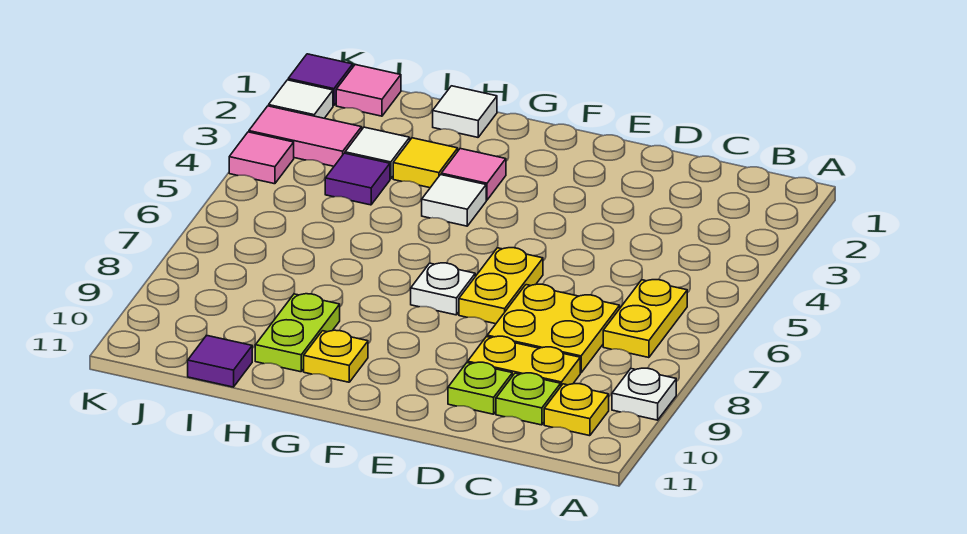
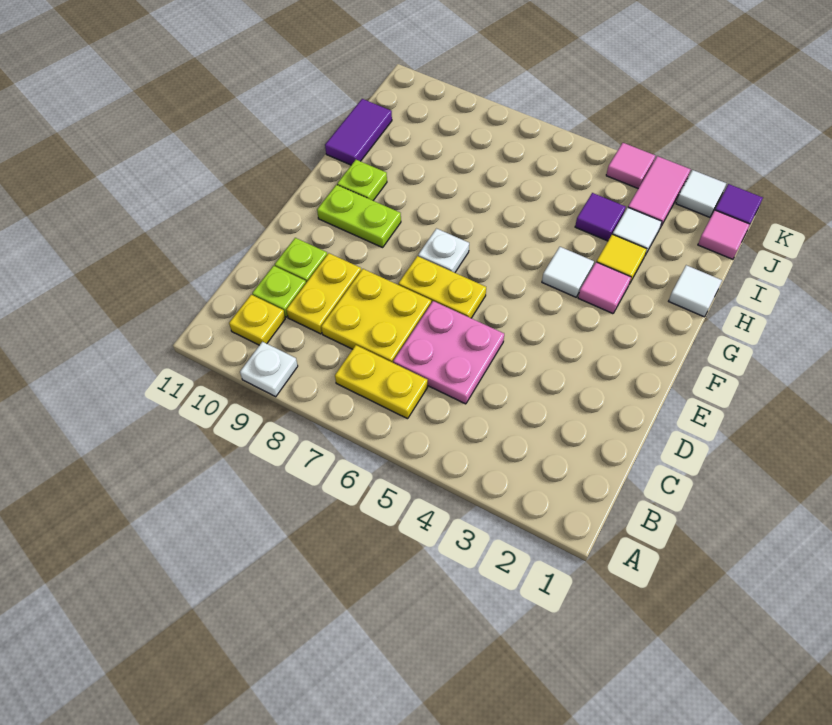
none -> pink plate C5:D6 level 1
yellow plate G10 level 1 -> lime plate G10 level 1
lime plate H9:H10 level 1 -> lime plate F9:F10 level 1
purple tile I11 level 1 -> purple tile H11:I11 level 1

